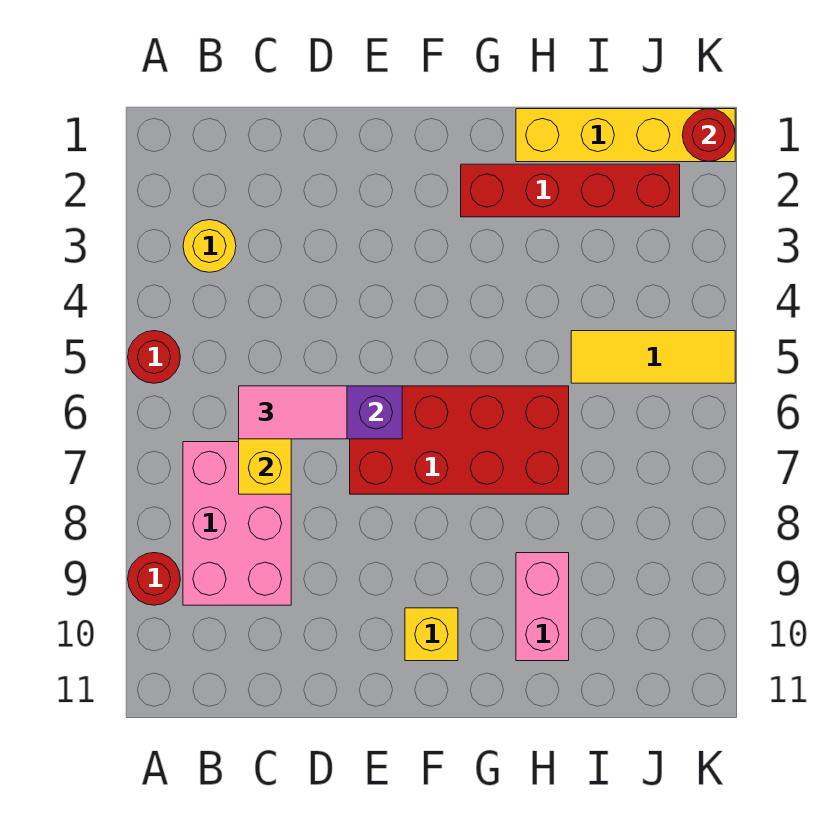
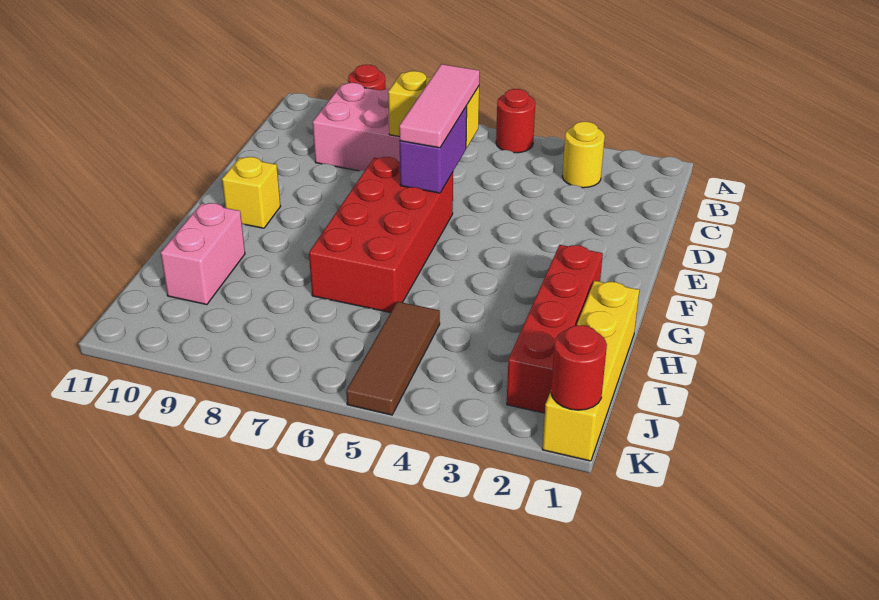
pink tile C6:D6 level 3 -> pink tile C6:E6 level 3
pink brick H9:H10 level 1 -> pink brick H10:I10 level 1
yellow tile I5:K5 level 1 -> brown tile I5:K5 level 1

